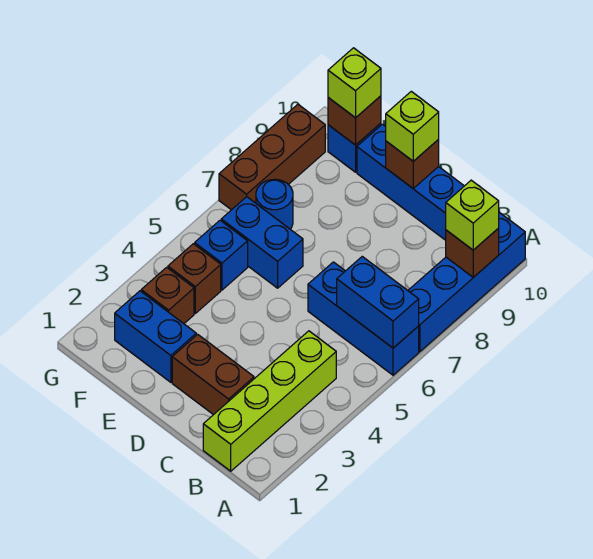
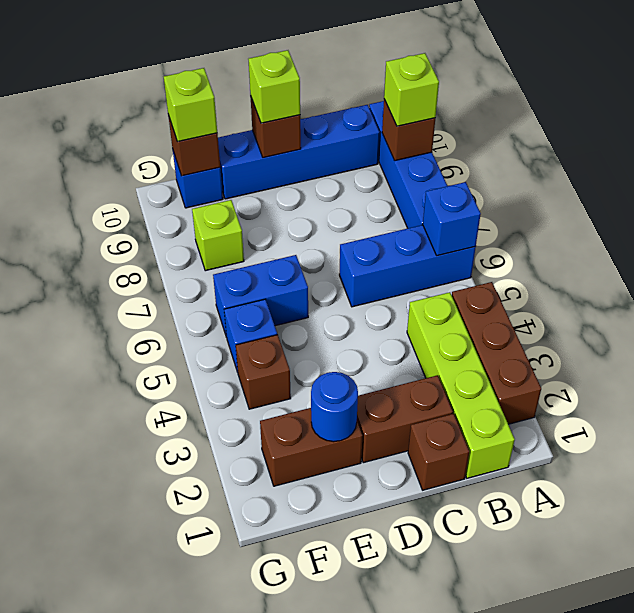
blue brick A6:B6 level 2 -> blue brick A6 level 2
blue brick E2:F2 level 1 -> brown brick E2:F2 level 1
brown brick F3 level 1 -> brown brick C1 level 1
blue round brick F7 level 1 -> blue round brick E2 level 2
none -> lime brick F8 level 1
brown brick G7:G9 level 1 -> brown brick A2:A4 level 1

